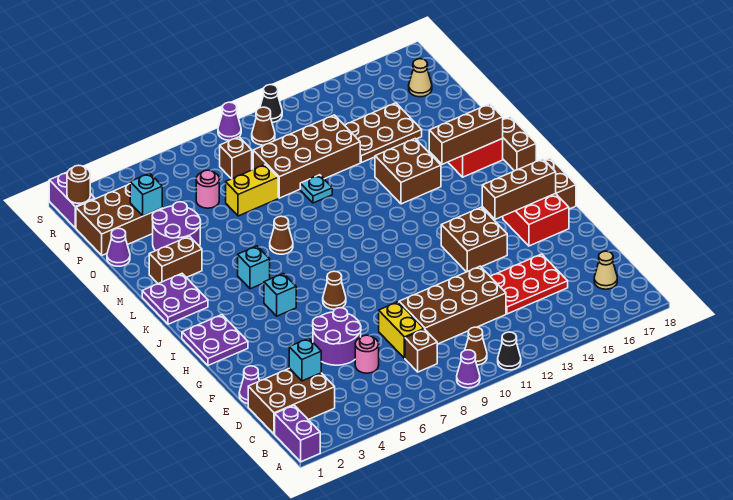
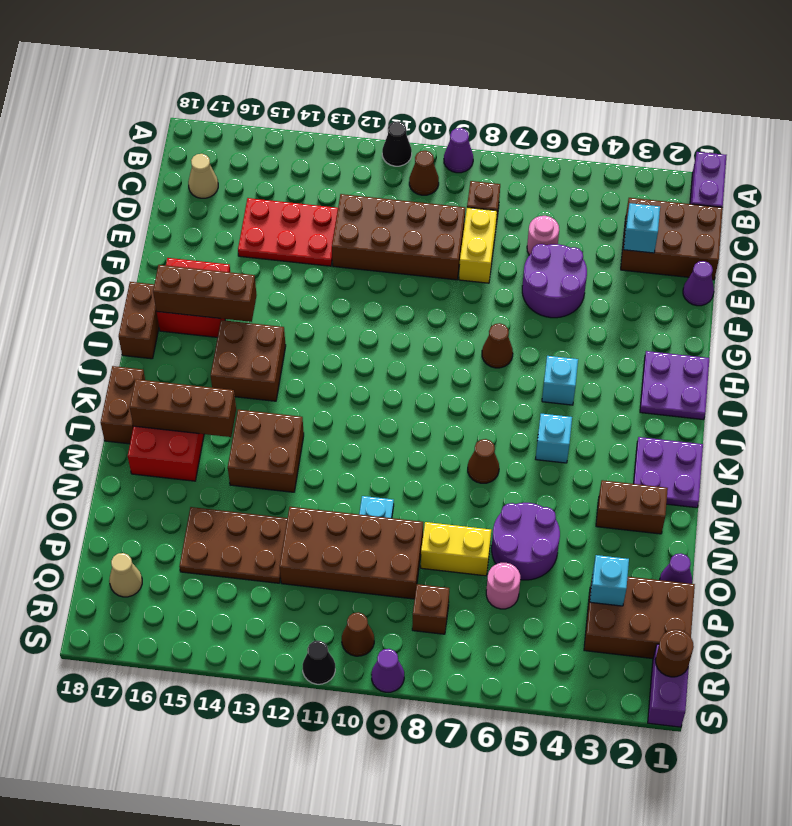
brown brick G13:H14 level 1 -> brown brick I14:J15 level 1
purple round brick N3:O4 level 1 -> purple round brick N5:O6 level 1

